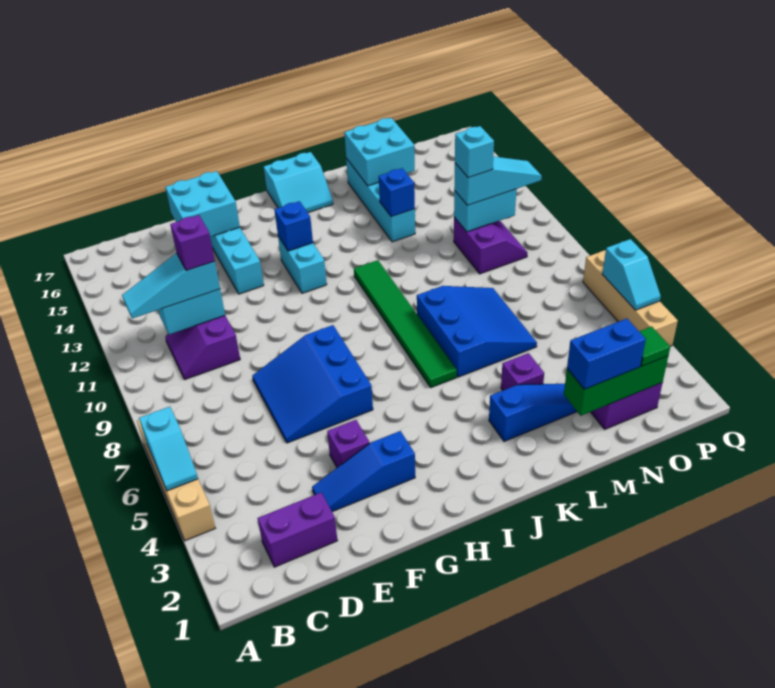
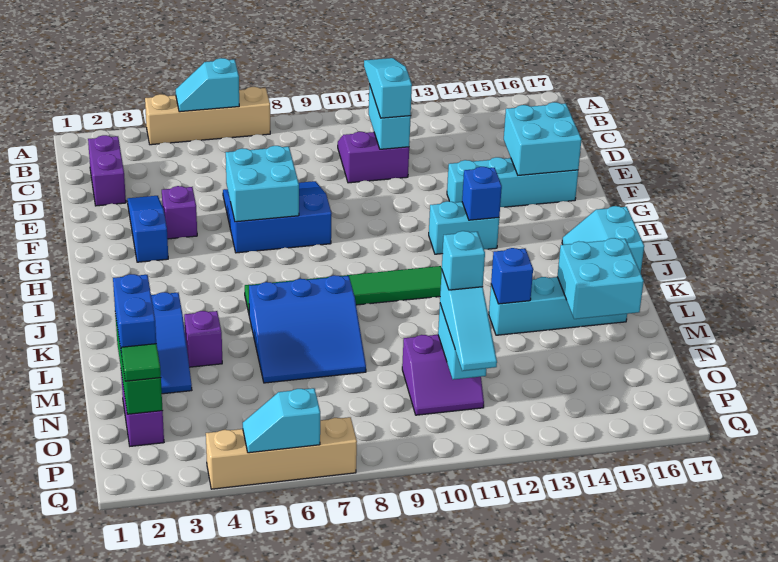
purple brick D11 level 4 -> none
none -> cyan brick F6:G7 level 2

